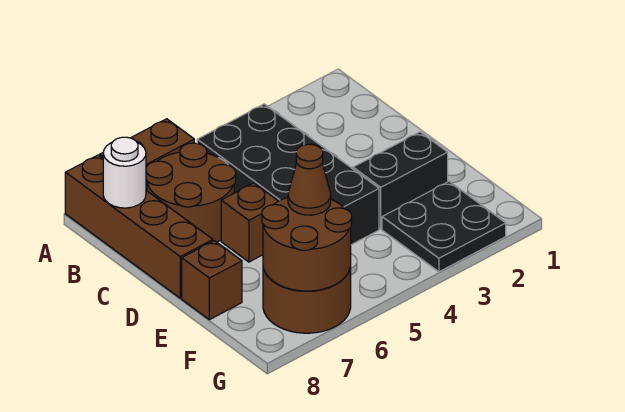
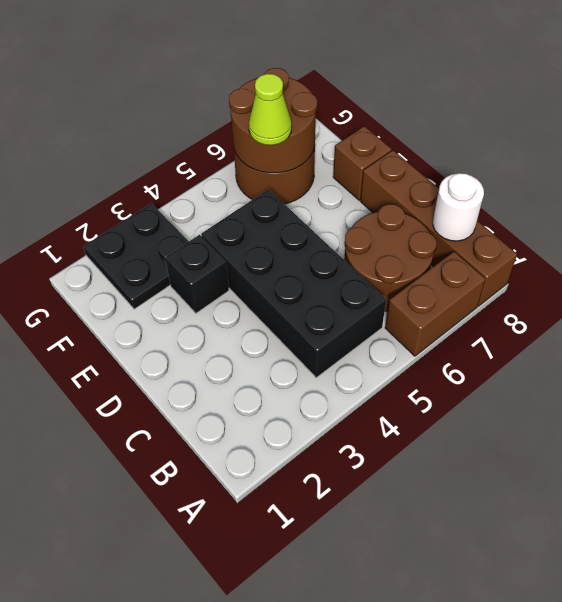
brown brick D6 level 1 -> none
black brick E2:E3 level 1 -> black brick E3 level 1
brown cone F6 level 3 -> lime cone F6 level 3

